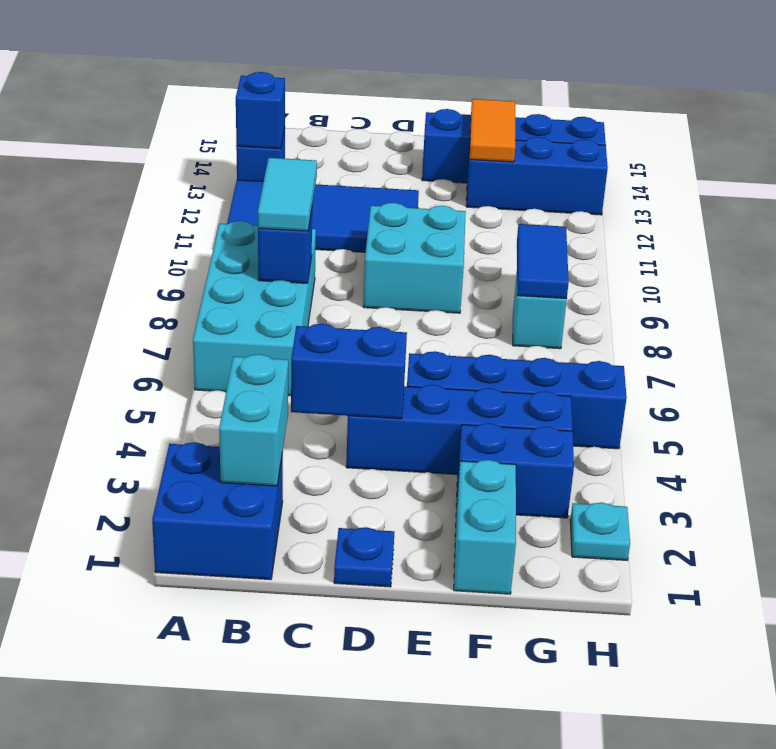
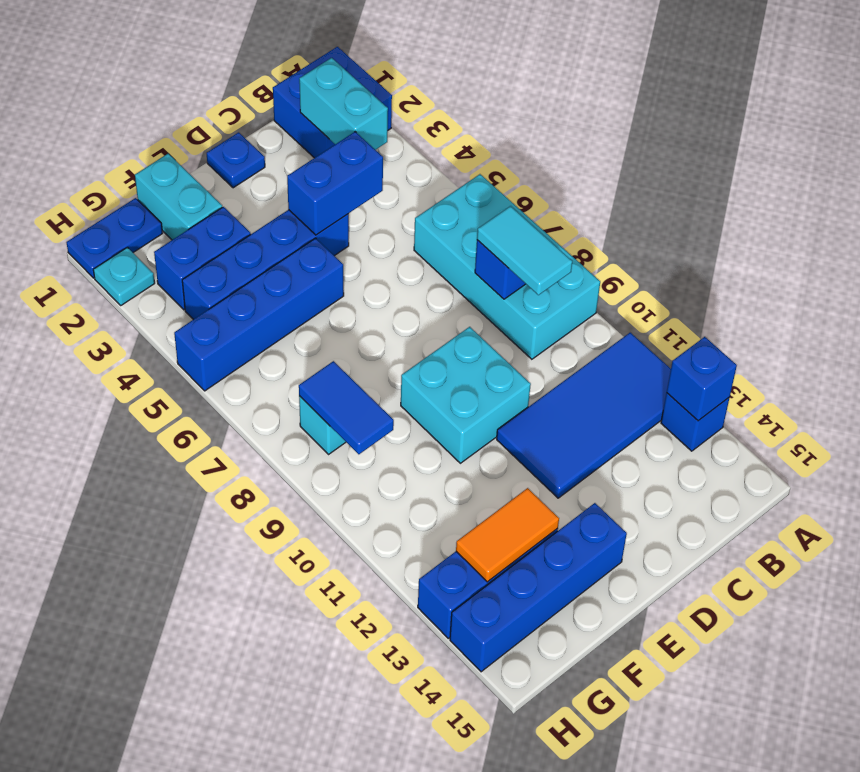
orange tile F13:F14 level 2 -> orange tile F13:G13 level 2
none -> blue plate G1:H1 level 1

